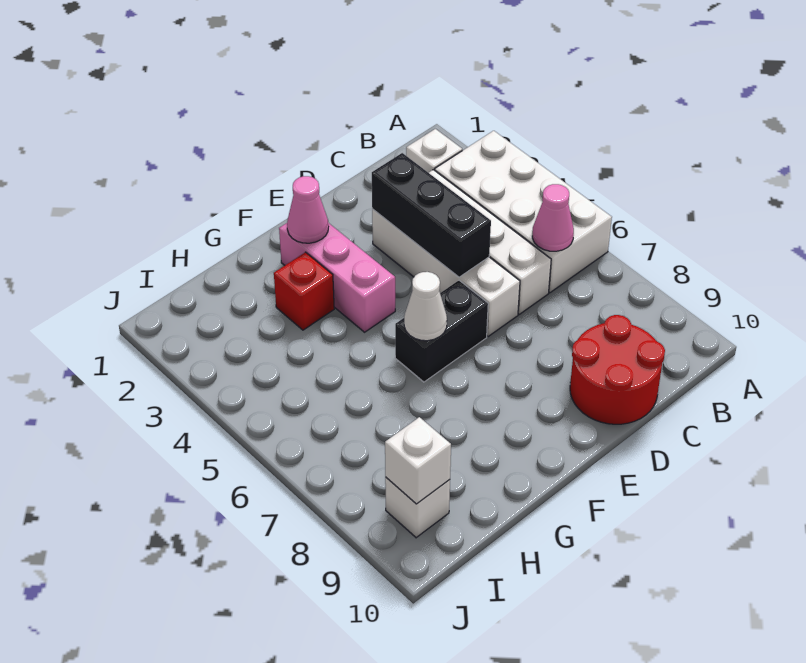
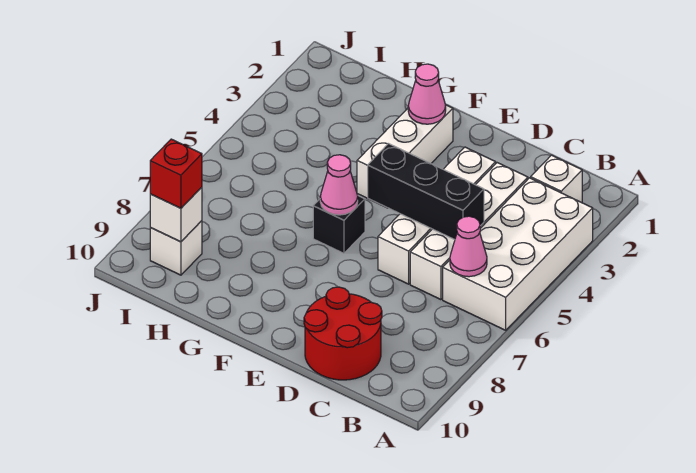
black brick D3:D5 level 2 -> black brick C5:E5 level 2
black brick E6:F6 level 1 -> black brick F6 level 1
pink brick F2:F4 level 1 -> white brick F2:F4 level 1
white cone F6 level 2 -> pink cone F6 level 2
red brick G3 level 1 -> red brick I9 level 3

